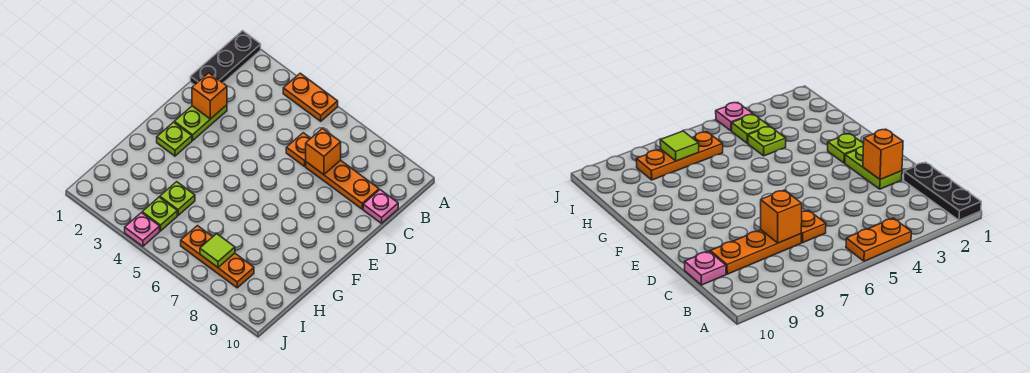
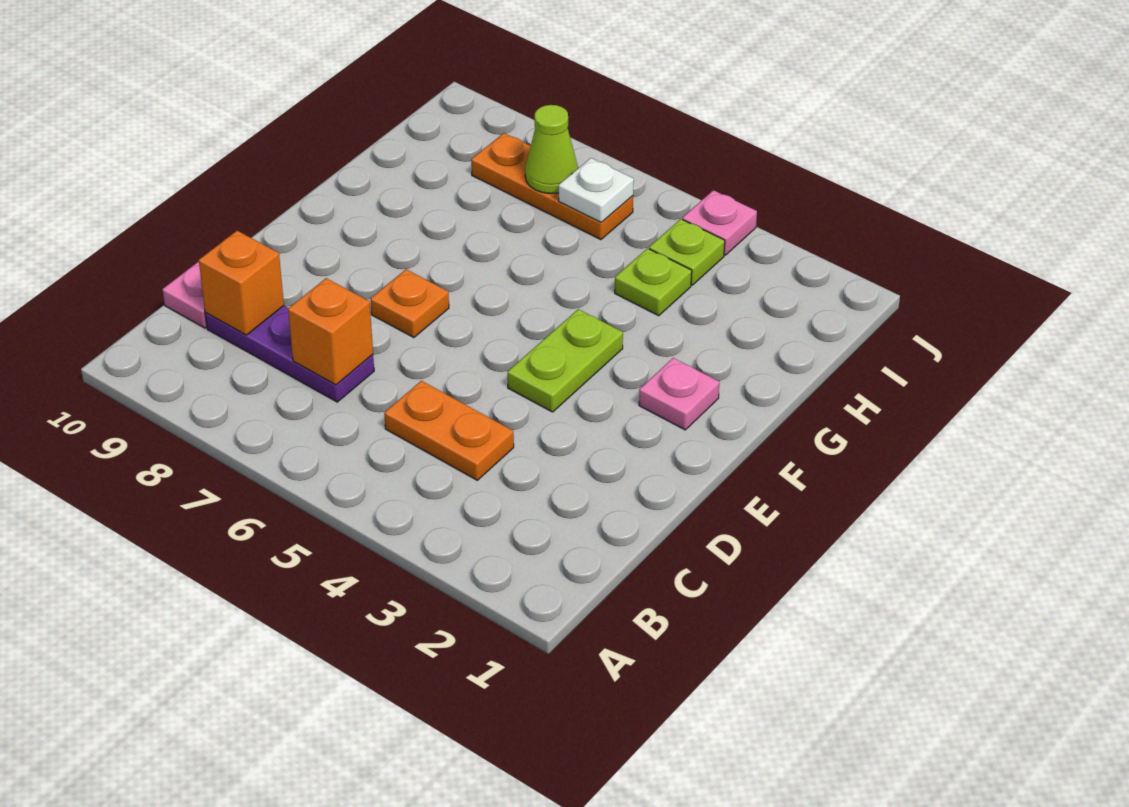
black plate A1:C1 level 1 -> none
orange plate A4:A5 level 1 -> orange plate C4:C5 level 1
orange plate C6 level 1 -> orange plate E7 level 1
orange plate C7:C9 level 1 -> purple plate C7:C9 level 1
lime plate D2:E2 level 1 -> lime plate E4:F4 level 1
orange brick D2 level 2 -> orange brick C9 level 2
lime plate F2 level 1 -> pink plate F2 level 1
none -> white plate I6 level 2
lime tile I7 level 2 -> lime cone I7 level 2

